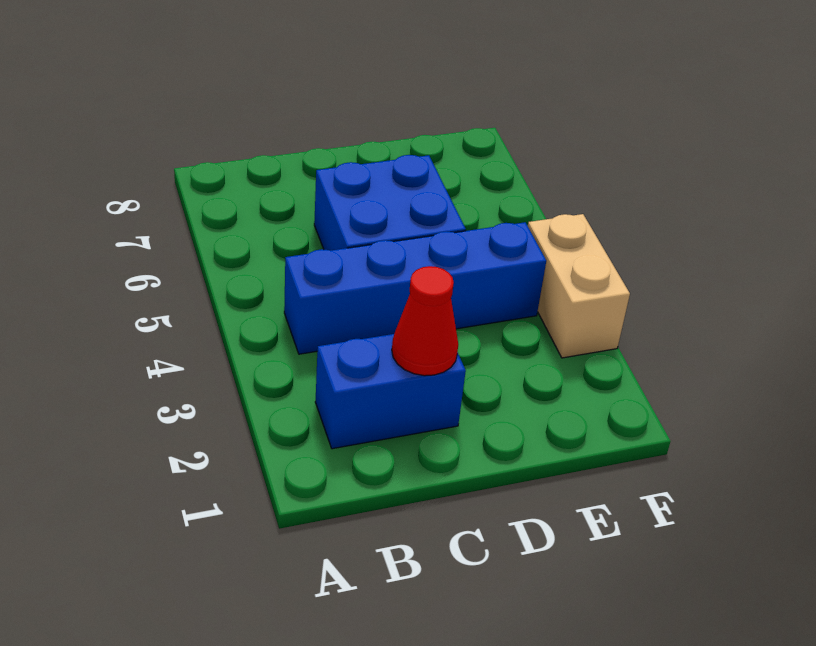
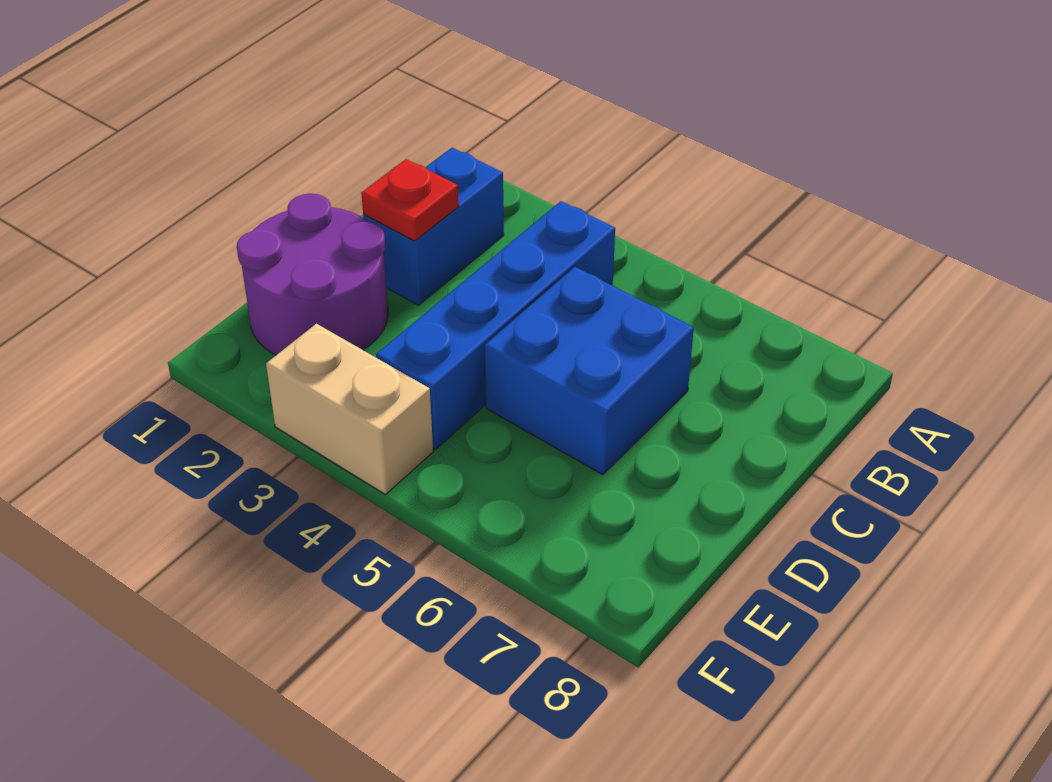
red cone C2 level 2 -> red plate C2 level 2
none -> purple round brick D1:E2 level 1

